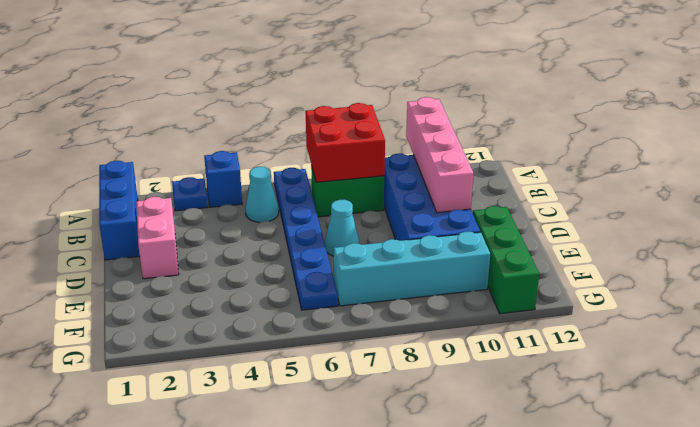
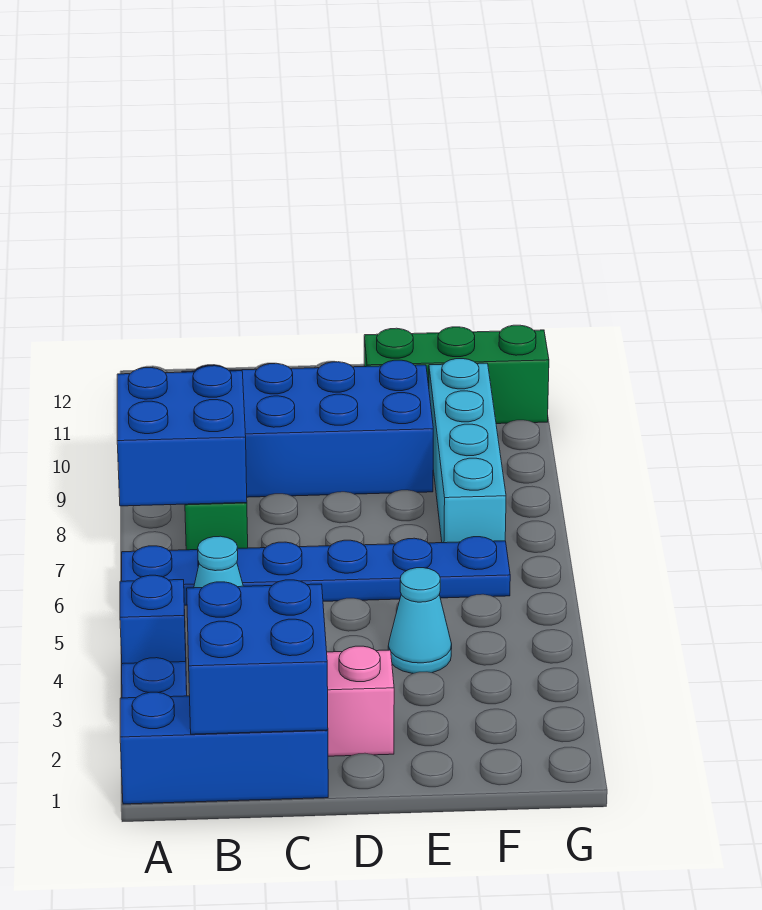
red brick A7:B8 level 2 -> blue brick A7:B8 level 2
pink brick A10:D10 level 2 -> none
none -> blue brick B1:C2 level 2
cyan cone D7 level 1 -> cyan cone E4 level 1

